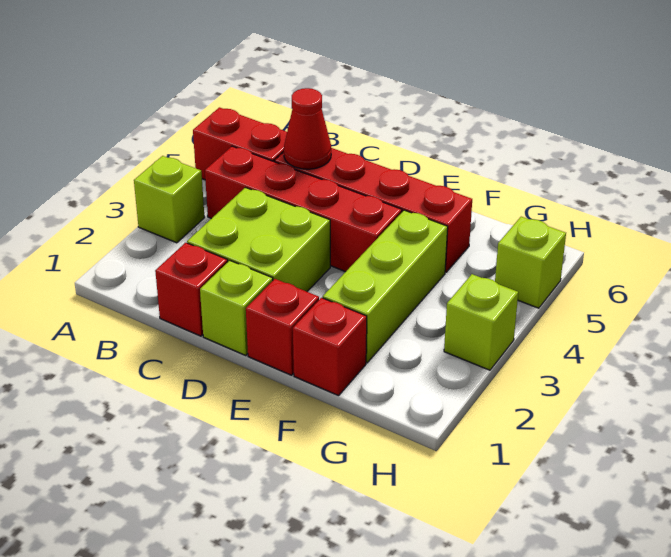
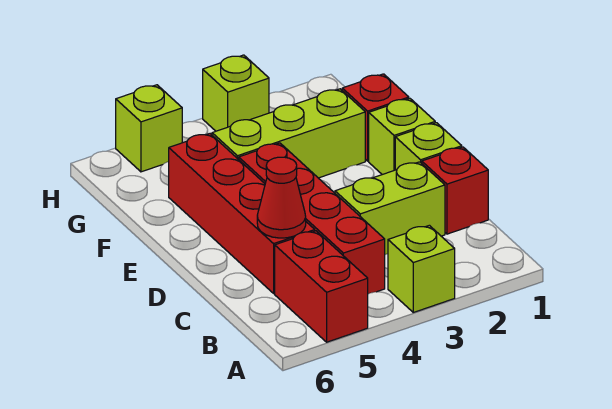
lime brick C2:D3 level 1 -> lime brick C2:C3 level 1
red brick E1 level 1 -> lime brick E1 level 1

